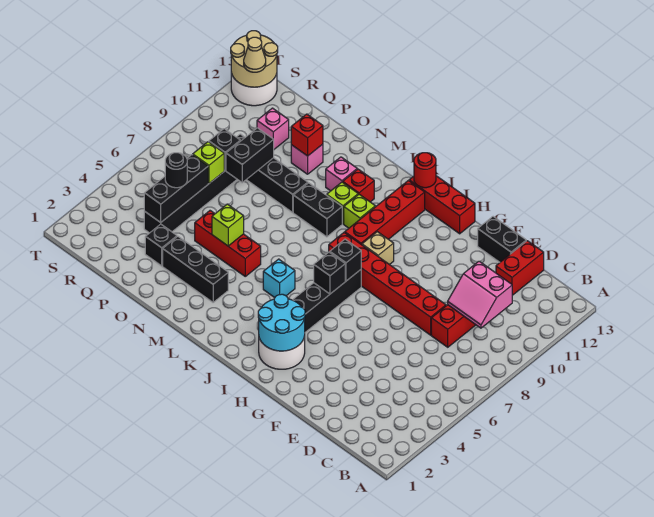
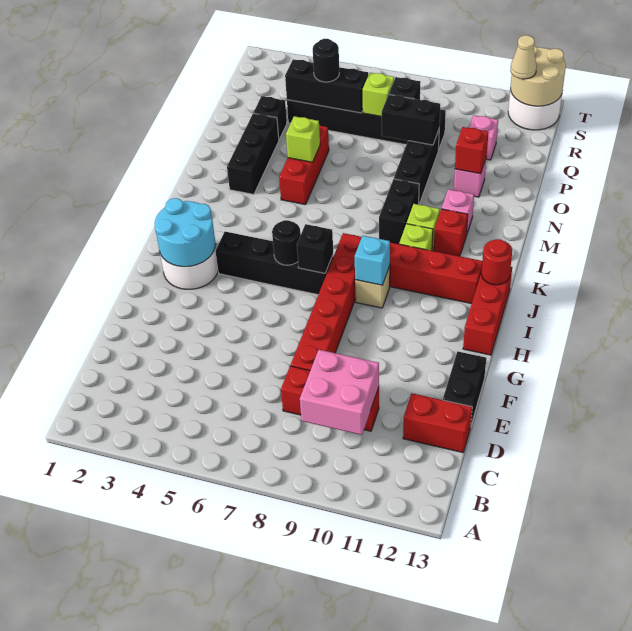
pink slope C9:D10 level 2 top 10 -> pink brick C9:D10 level 2
black brick I6 level 2 -> black round brick I6 level 2
cyan brick K5 level 1 -> cyan brick I9 level 2

